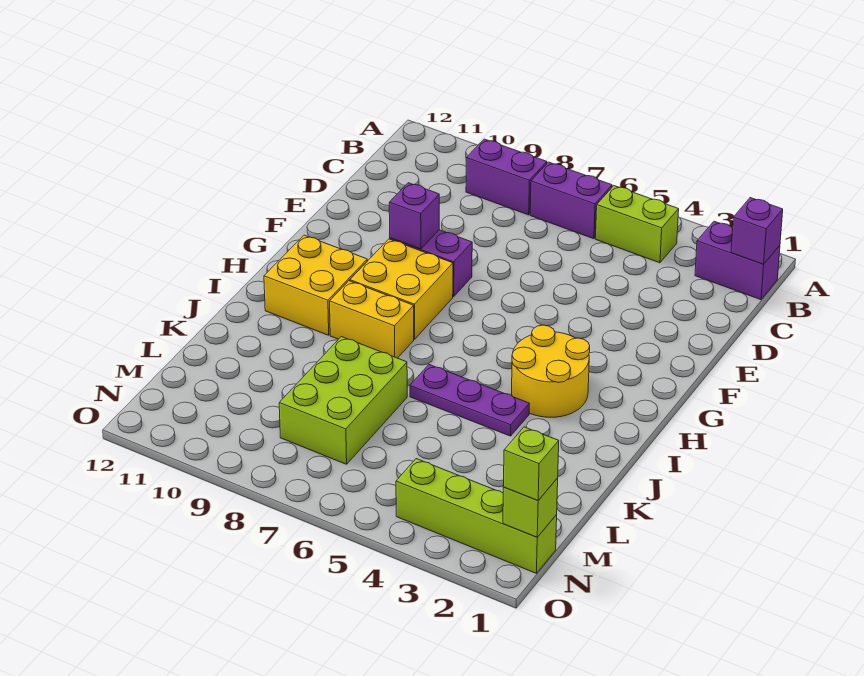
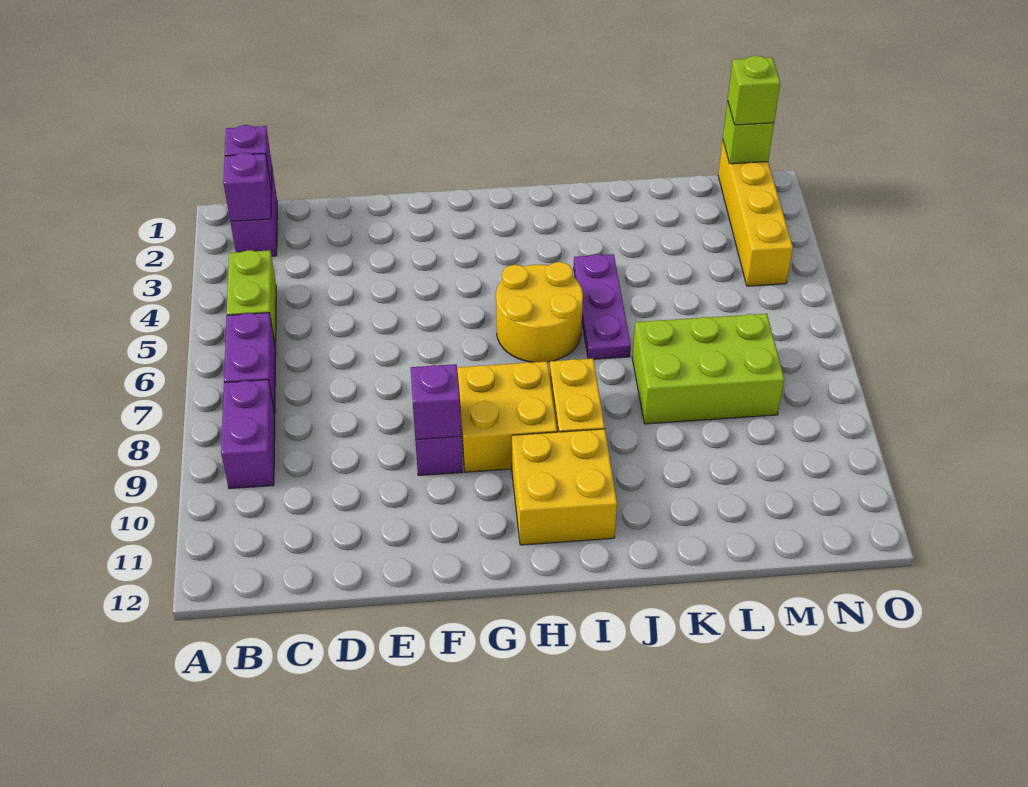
none -> purple brick B2 level 2
yellow round brick H3:I4 level 1 -> yellow round brick H5:I6 level 1
lime brick N1:N4 level 1 -> yellow brick N1:N4 level 1

